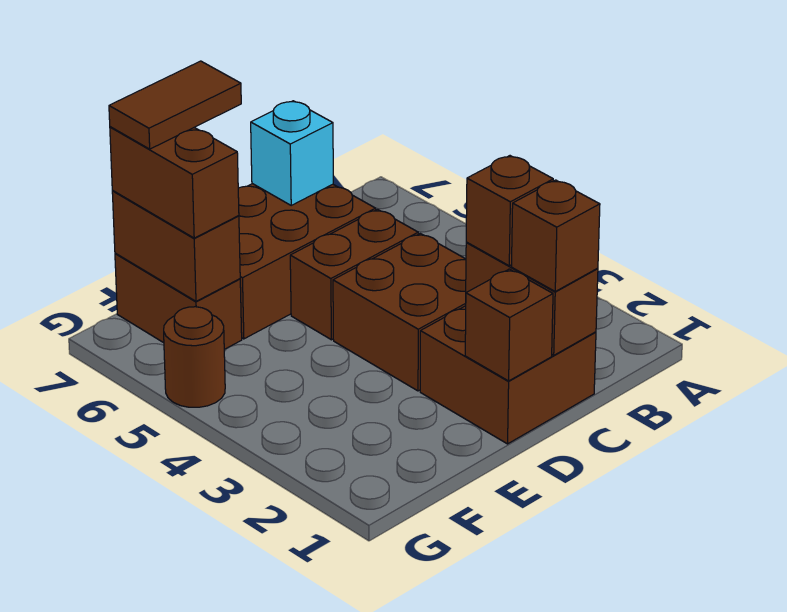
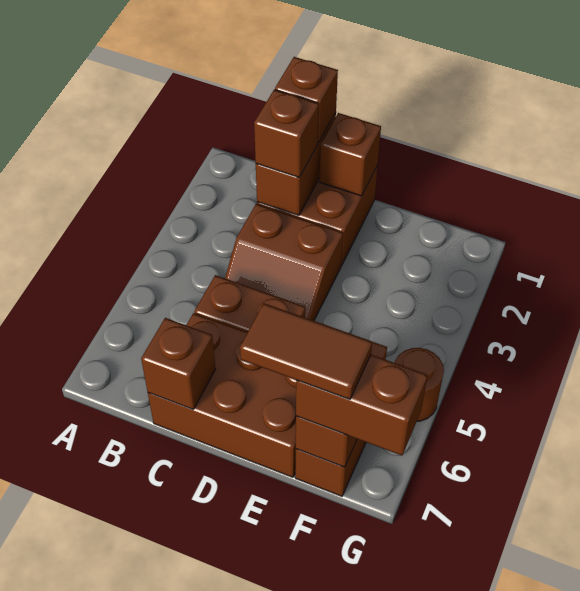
brown brick C3:D4 level 1 -> brown slope C3:D4 level 1 top 3
cyan brick C7 level 2 -> brown brick C7 level 2
brown brick F6:F7 level 3 -> brown brick F7:G7 level 3

